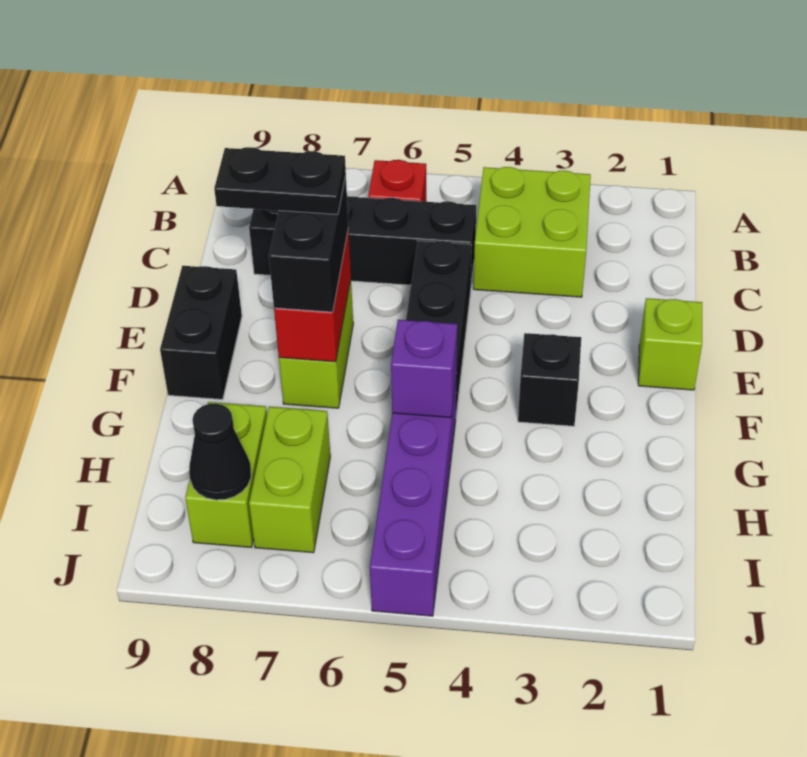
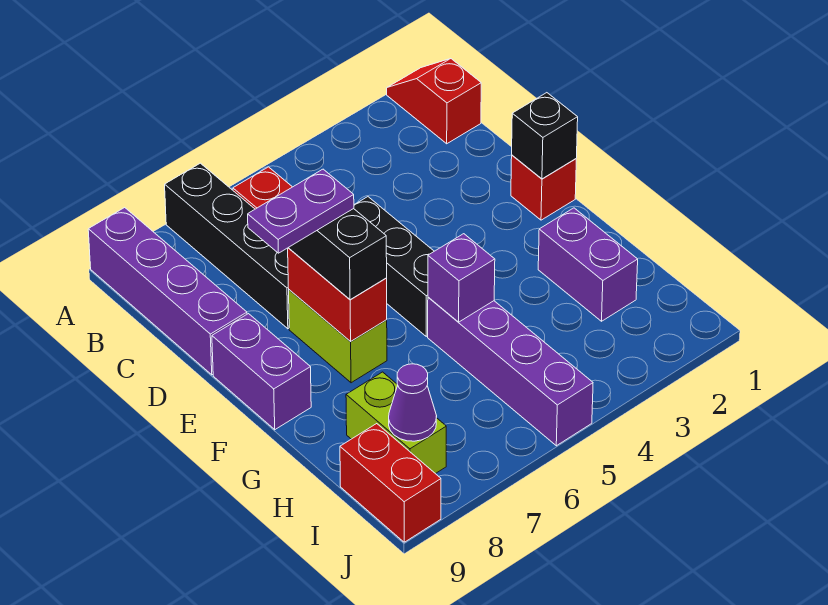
none -> red slope A1:B1 level 1 top B
none -> purple brick A9:D9 level 1
lime brick B3:C4 level 1 -> none
black brick C5:C8 level 1 -> black brick A7:D7 level 1
lime brick E1 level 1 -> red brick E1 level 1
black plate E7:E8 level 4 -> purple plate E7:E8 level 4
black brick E9:F9 level 1 -> purple brick E9:F9 level 1
black brick F3 level 1 -> black brick E1 level 2
none -> purple brick G2:H2 level 1
lime brick H7:I7 level 1 -> none
black cone I8 level 2 -> purple cone I8 level 2
none -> red brick I9:J9 level 1

